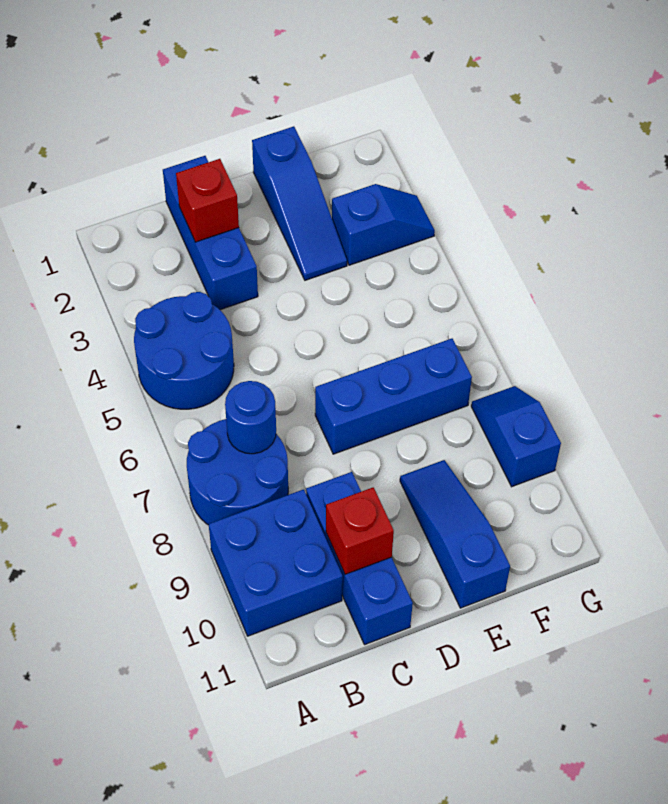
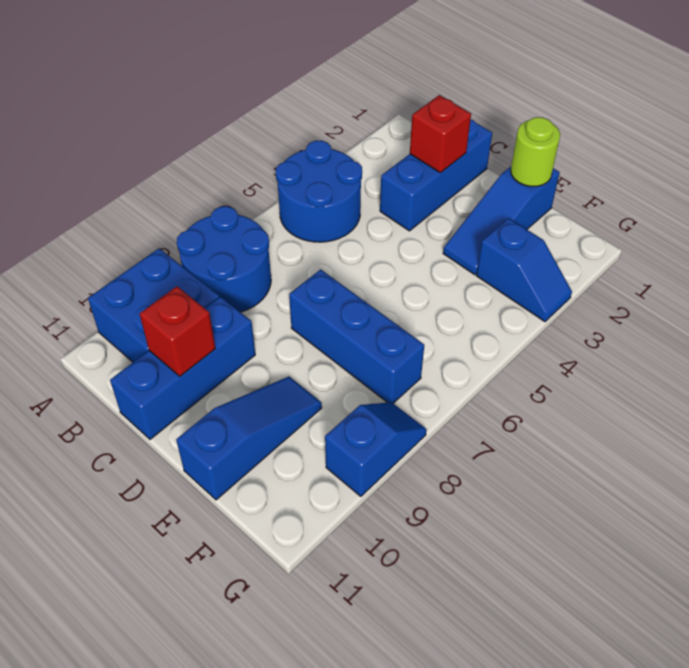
blue round brick B7 level 2 -> none
none -> lime round brick E1 level 2

